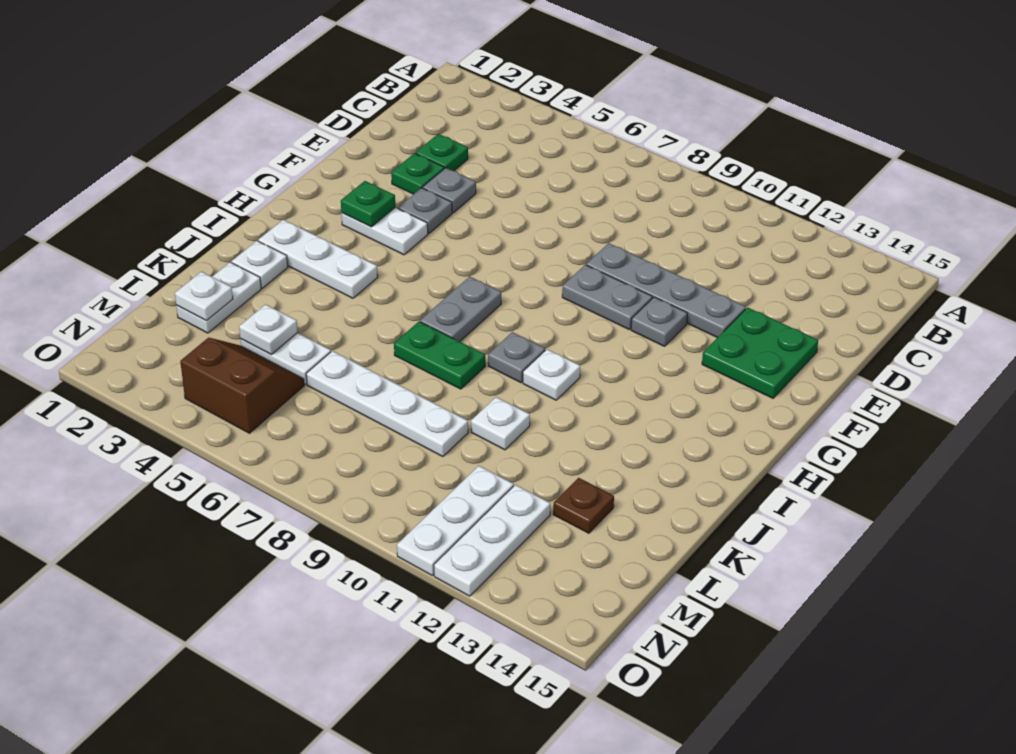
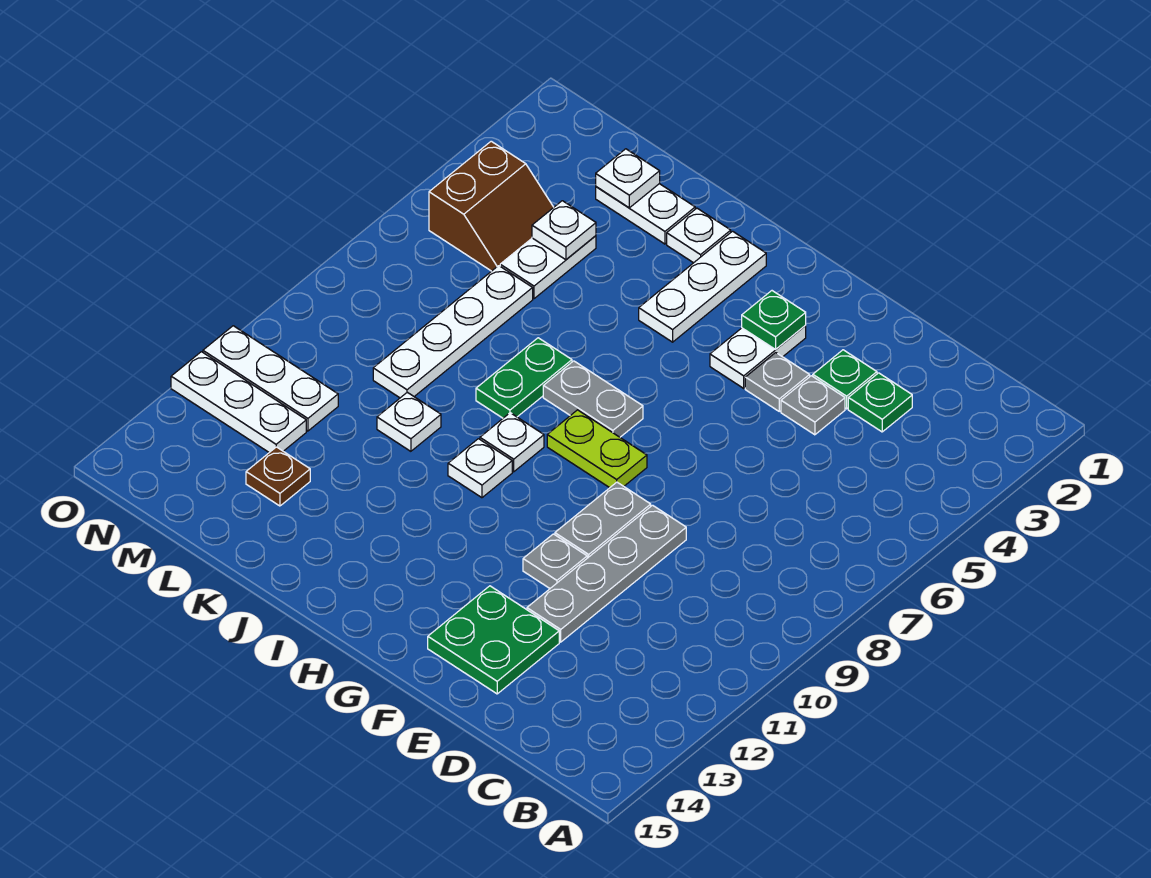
none -> lime plate G8:H8 level 1
grey plate I9 level 1 -> white plate I9 level 1

